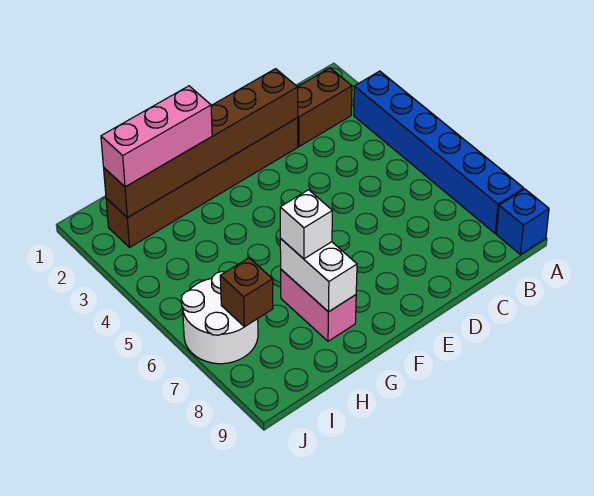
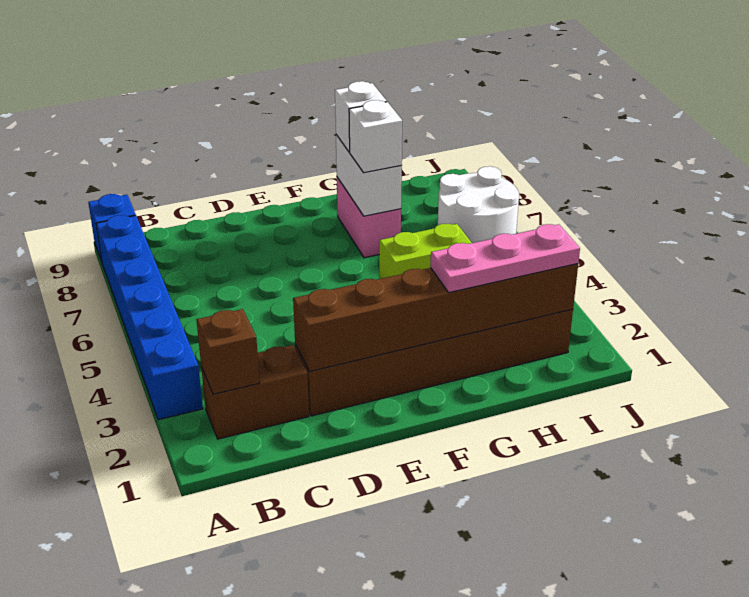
pink brick G2:I2 level 3 -> pink plate G2:I2 level 3
none -> lime brick G5:H5 level 1
none -> white brick G8 level 3
brown brick I7 level 2 -> brown brick B2 level 2

